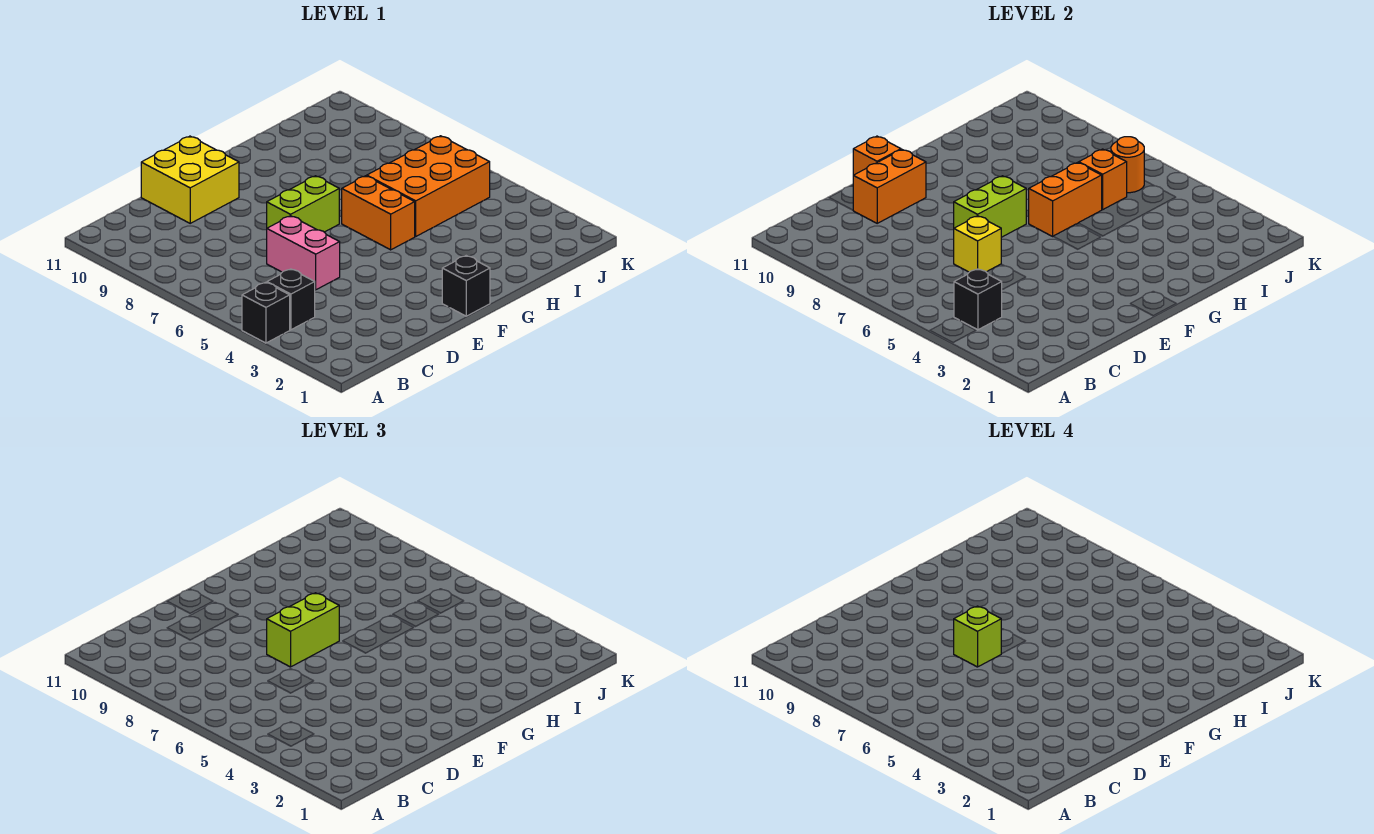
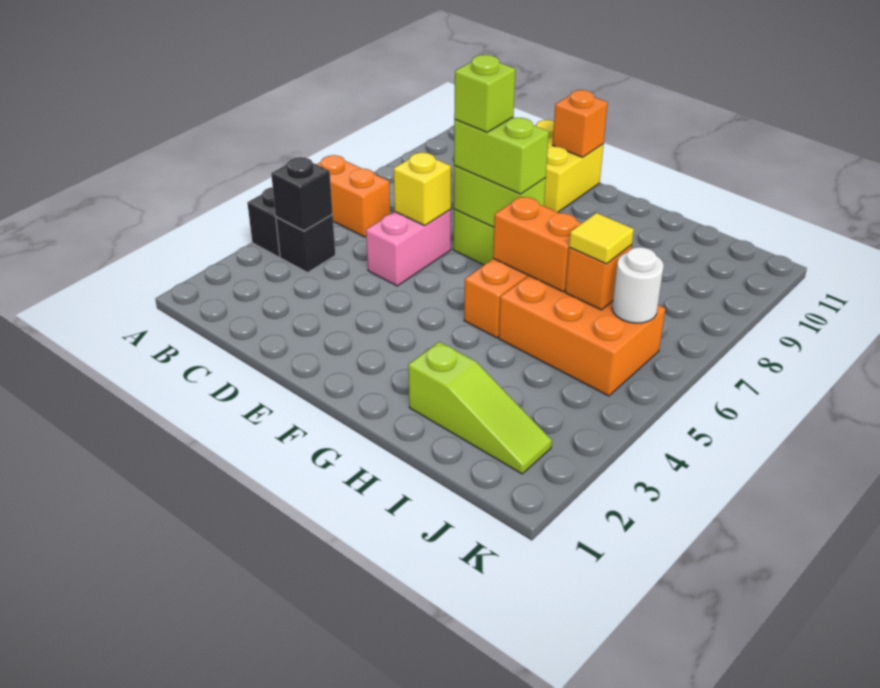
orange brick D10:E10 level 2 -> orange brick A6:B6 level 1
black brick F1 level 1 -> none
none -> lime slope H2:J2 level 1 top H
none -> yellow tile I6 level 3
orange round brick J6 level 2 -> white round brick J6 level 2

